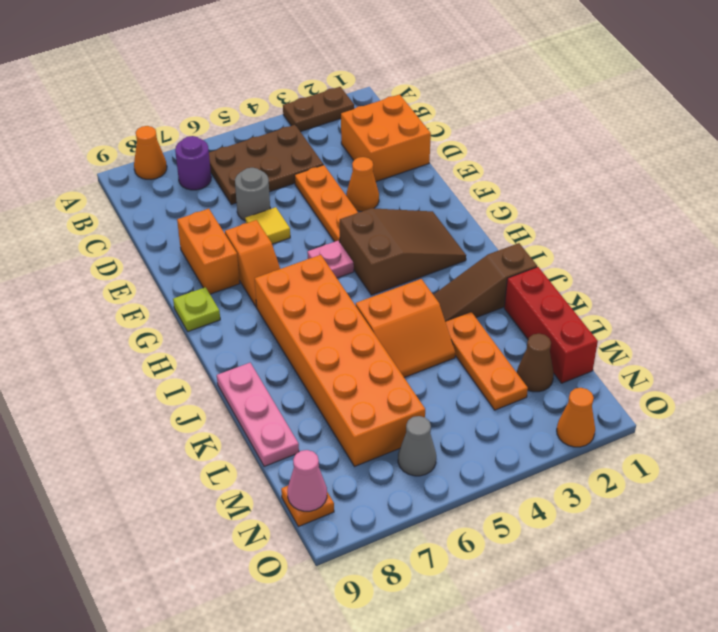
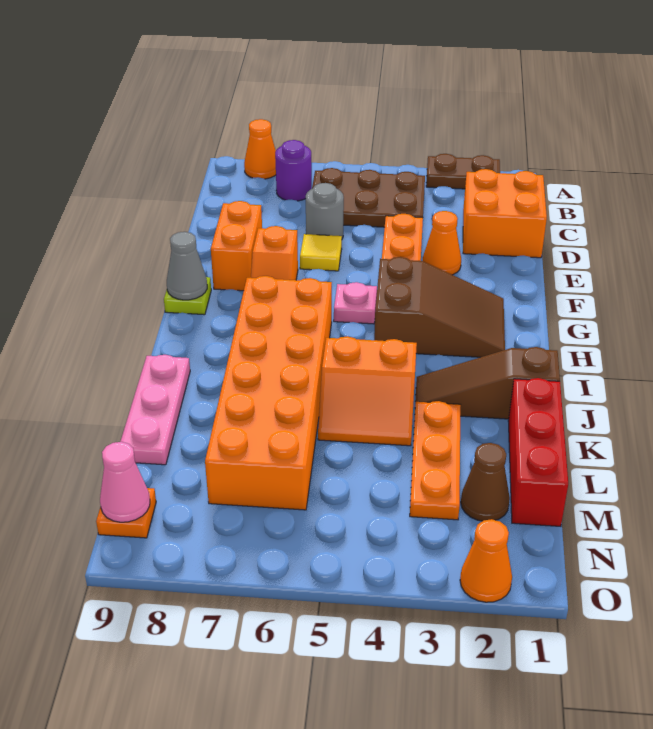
grey cone N6 level 1 -> grey cone G9 level 2

